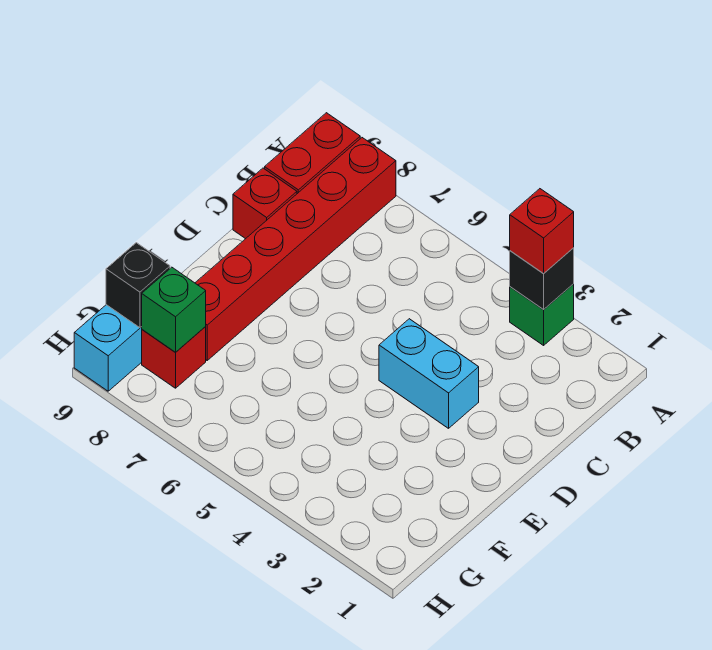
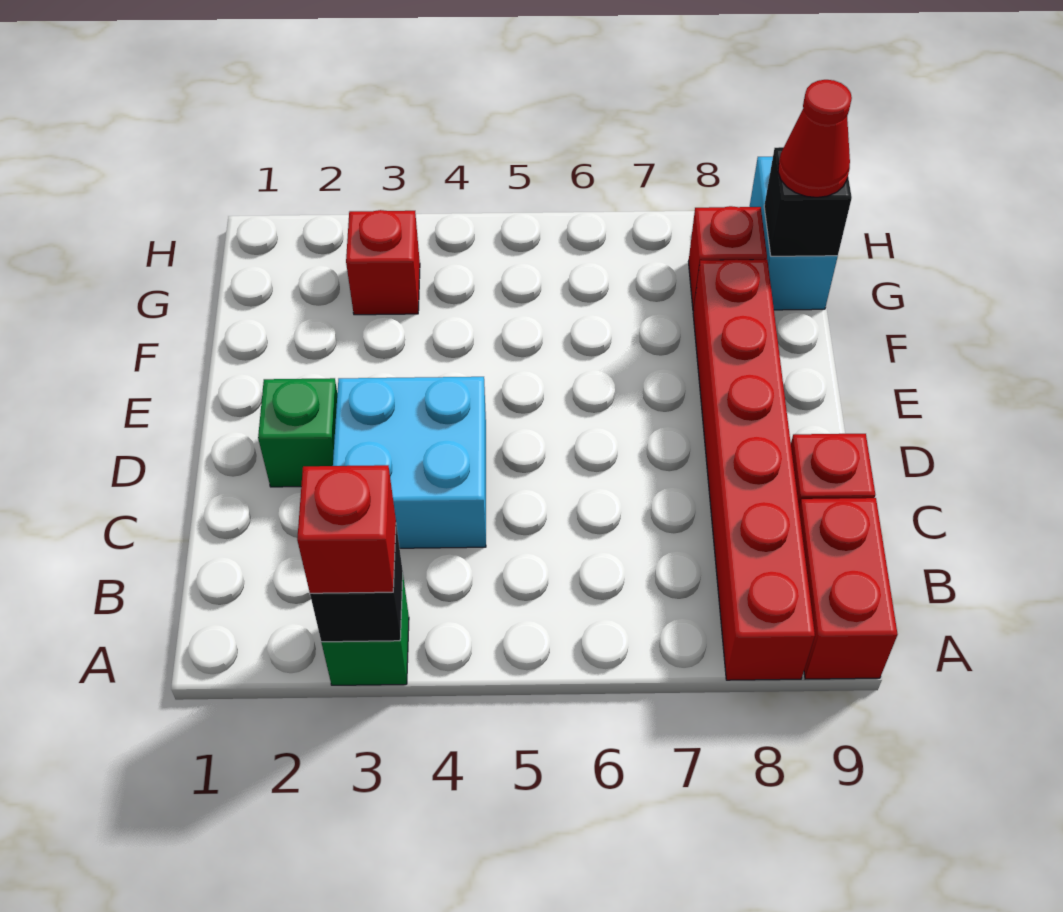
cyan brick D3:D4 level 1 -> cyan brick C3:D4 level 1
none -> red brick G3 level 1
green brick G8 level 2 -> green brick D2 level 1
none -> red cone G9 level 3

